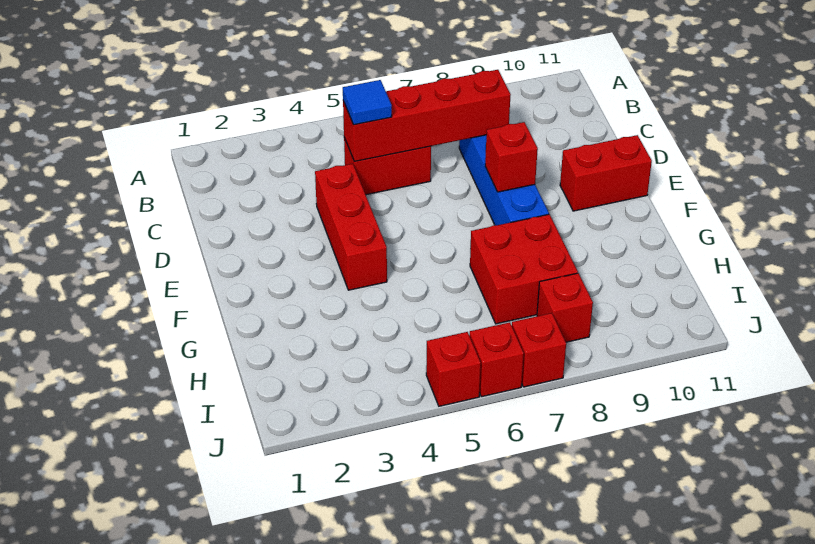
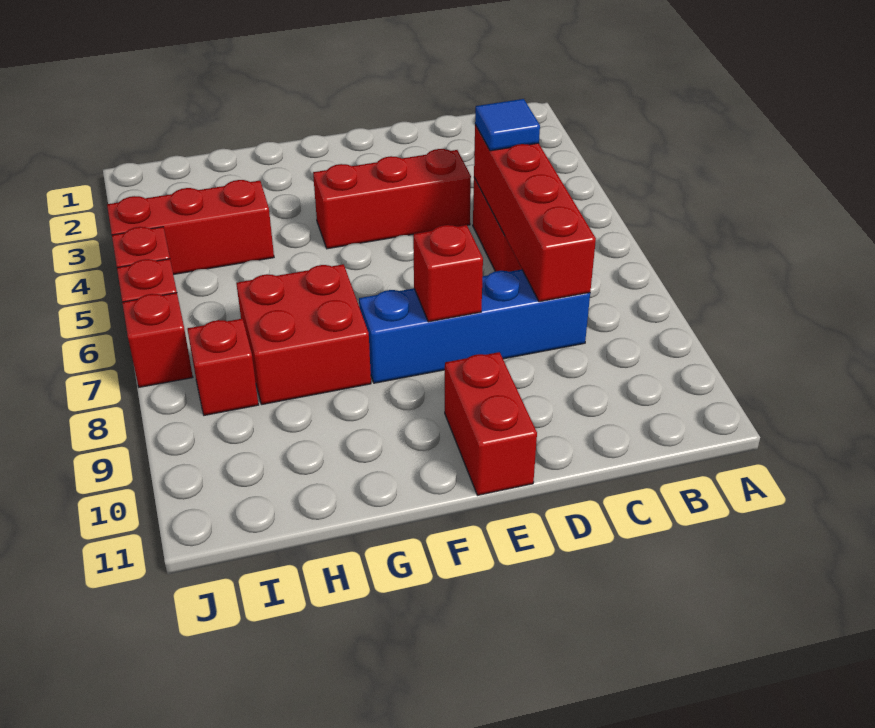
none -> red brick H4:J4 level 1

